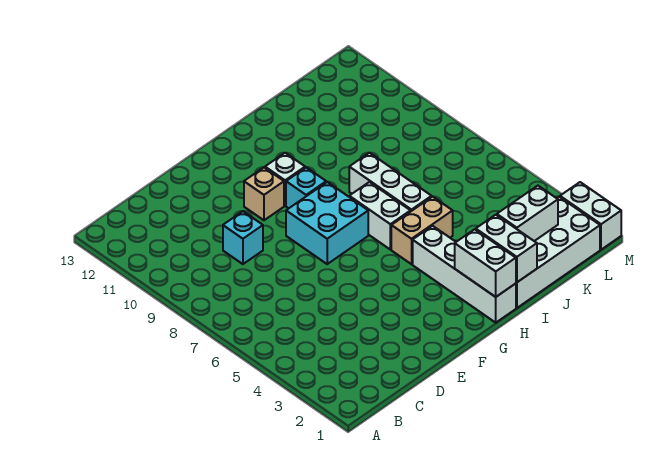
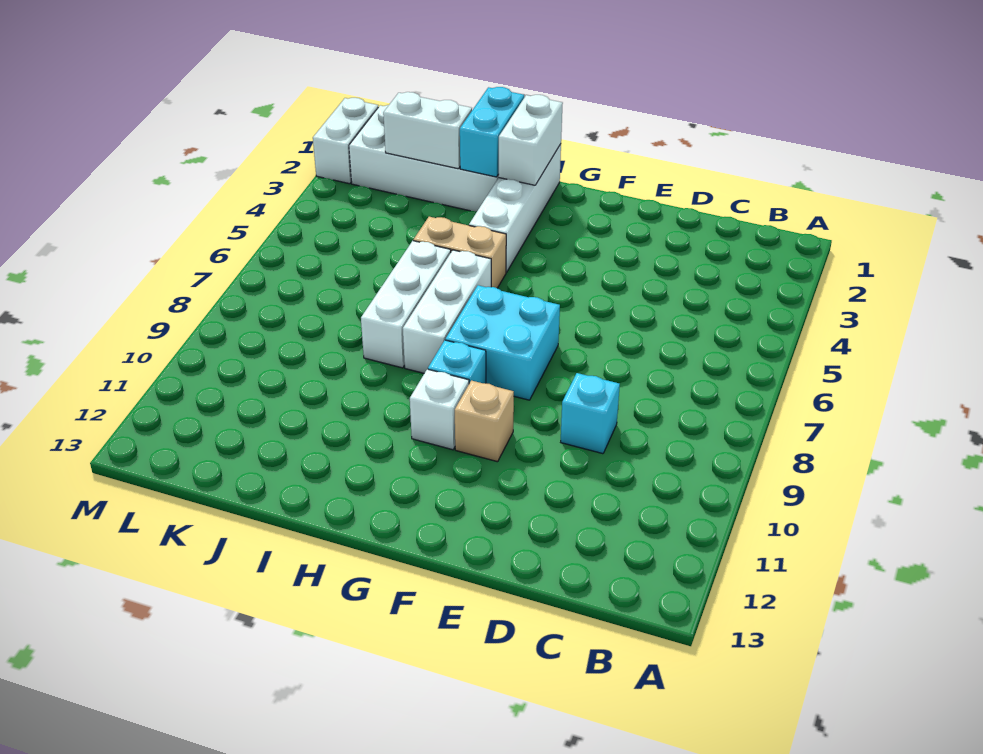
white brick H6:H7 level 1 -> white brick H6:H8 level 1
white brick I1:I2 level 2 -> cyan brick I1:I2 level 2

